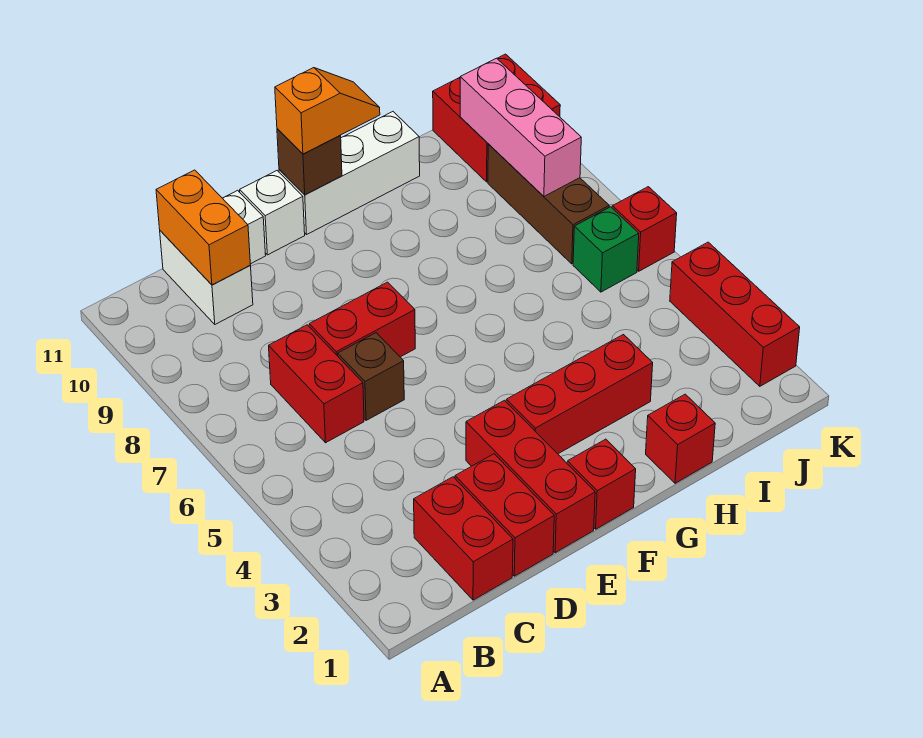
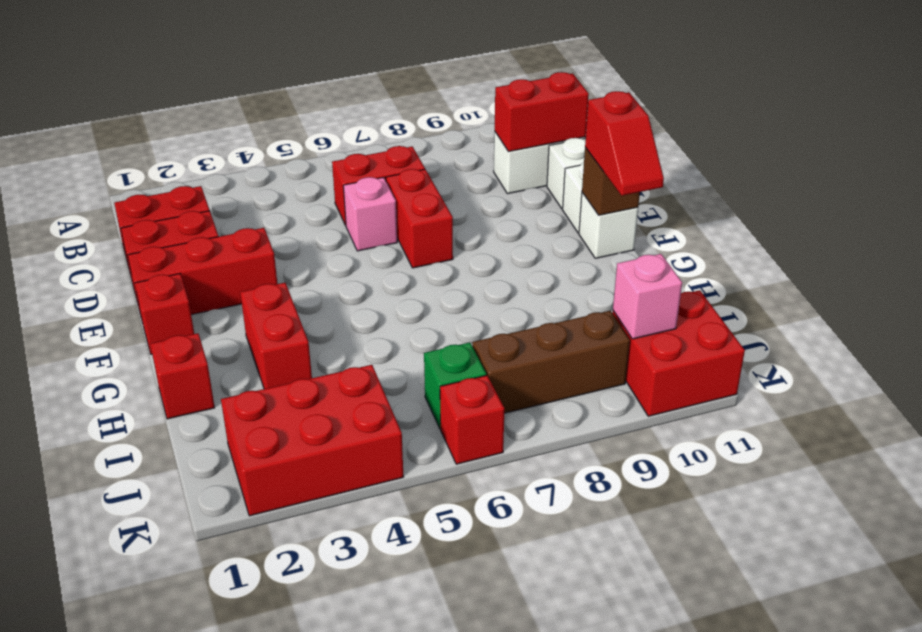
orange brick C10:C11 level 2 -> red brick C10:C11 level 2
brown brick D6 level 1 -> pink brick D6 level 1
red brick F3:H3 level 1 -> red brick G3:H3 level 1
white brick F11:H11 level 1 -> white brick F11 level 1
orange slope F11:G11 level 3 top F -> red slope F11:G11 level 3 top F
pink brick J8:J10 level 2 -> pink brick J10 level 2
red brick K2:K4 level 1 -> red brick J2:K4 level 1

